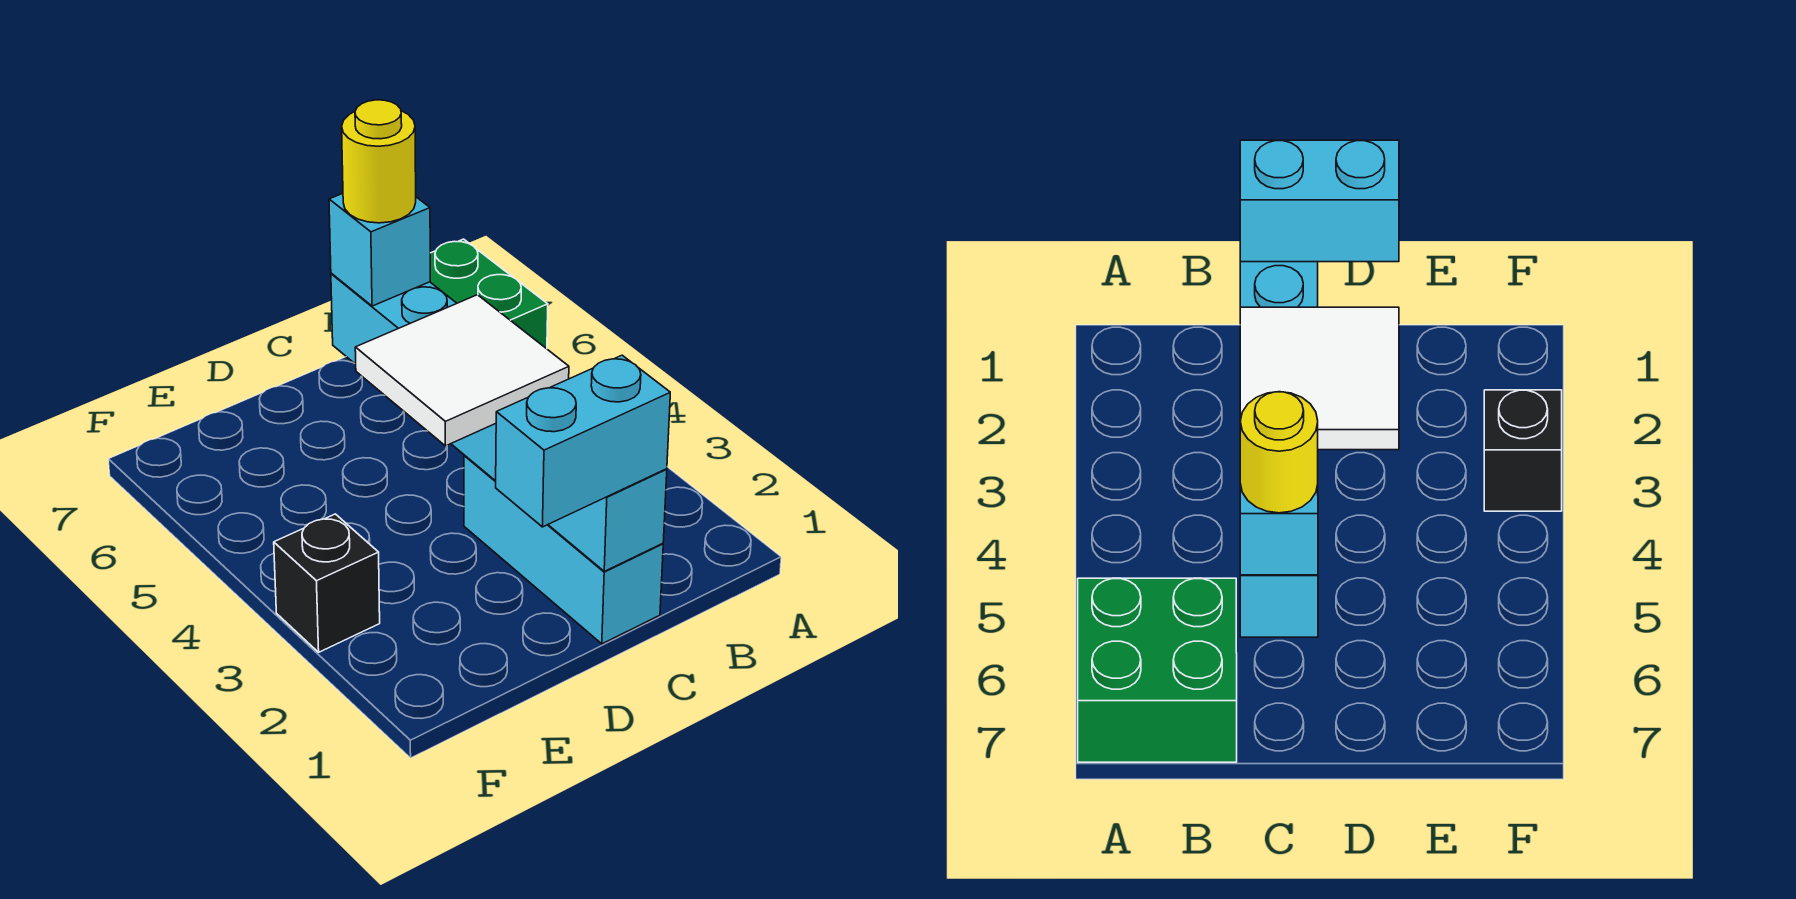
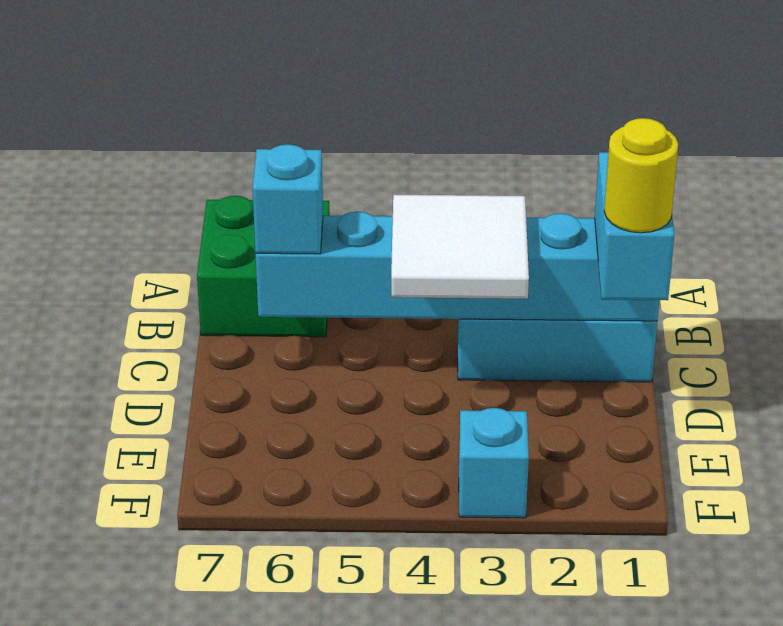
yellow round brick C6 level 4 -> yellow round brick D1 level 4
black brick F3 level 1 -> cyan brick F3 level 1

